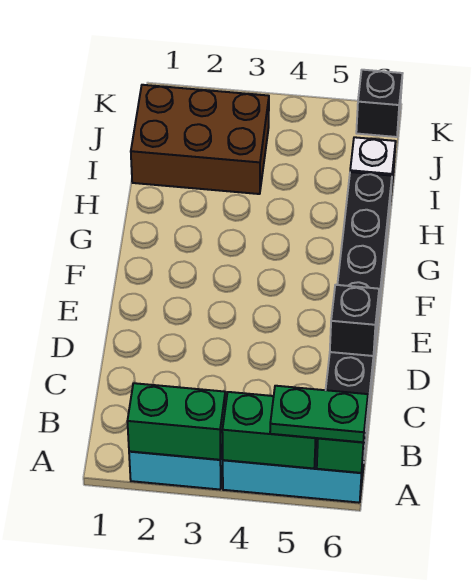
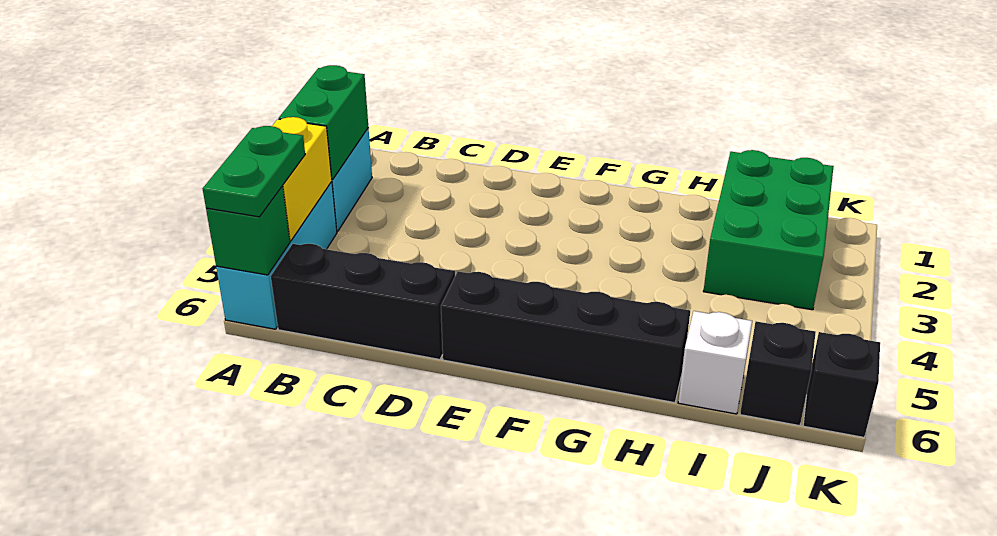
green brick A4:A5 level 2 -> yellow brick A4:A5 level 2
black brick D6 level 2 -> black brick J6 level 1
brown brick I1:J3 level 1 -> green brick I1:J3 level 1

